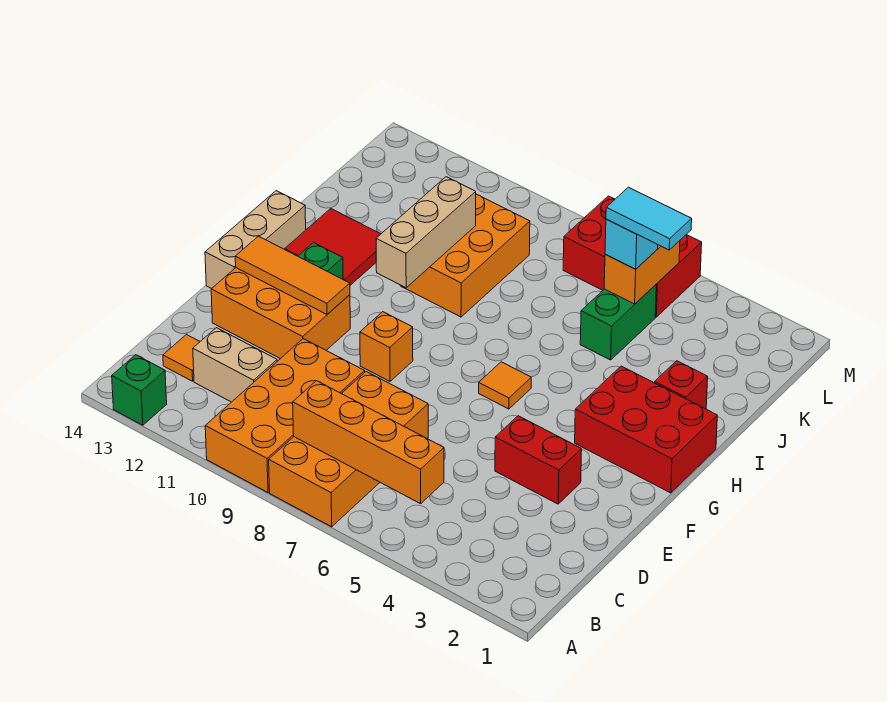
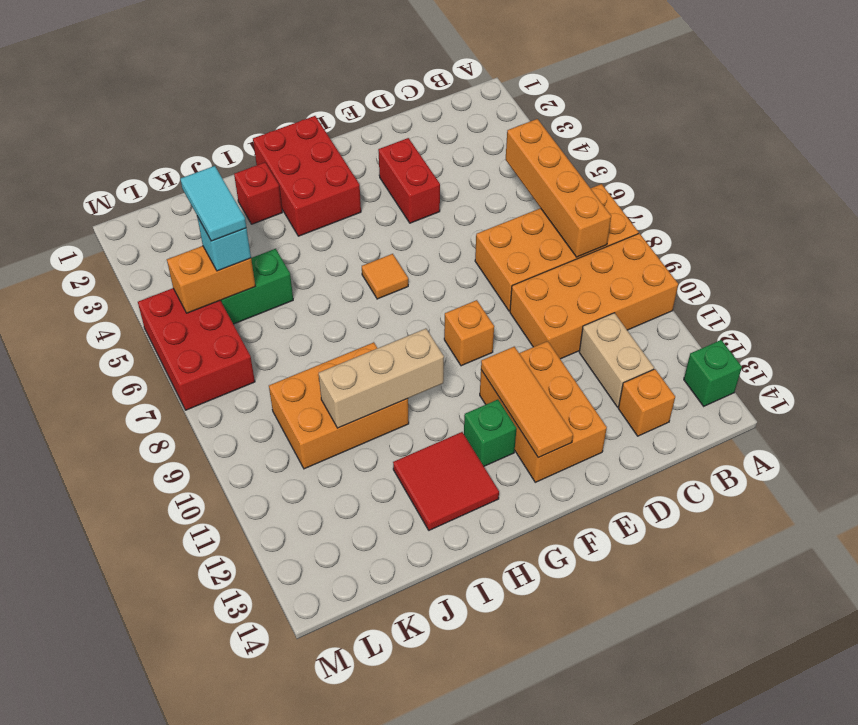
orange tile C13 level 1 -> orange brick C13 level 1
tan brick F14:H14 level 1 -> none

